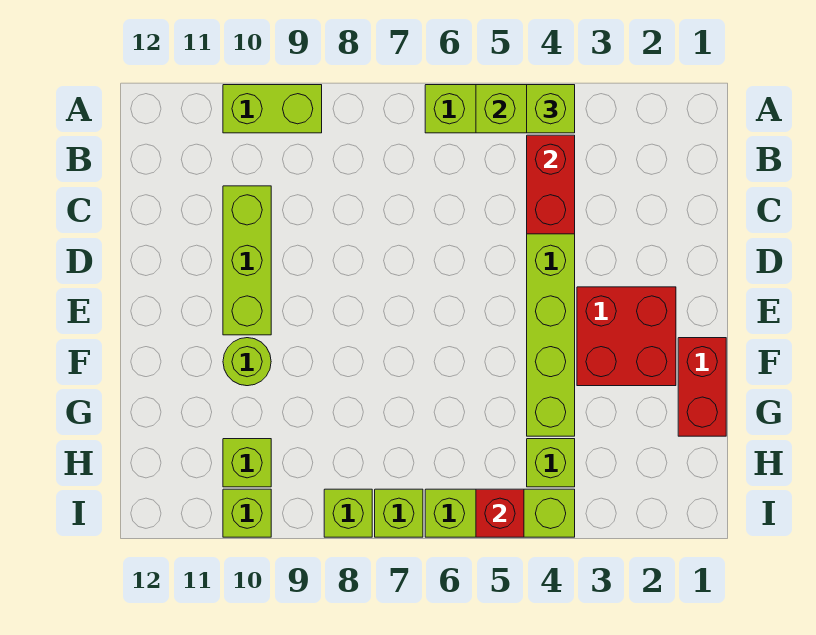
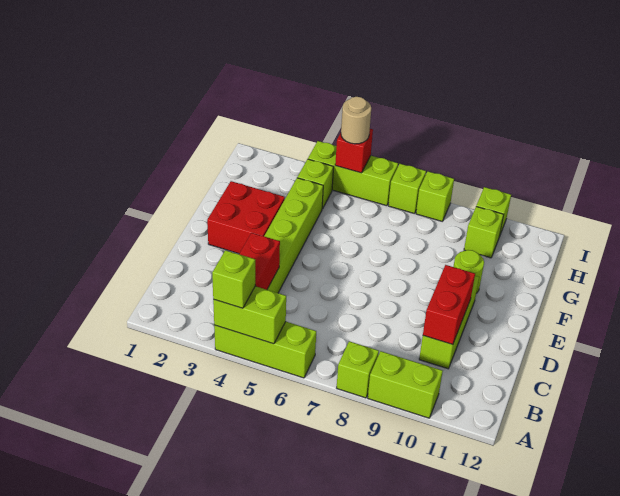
none -> lime brick A8 level 1
red brick F1:G1 level 1 -> red brick C10:D10 level 2
none -> tan round brick I5 level 3

